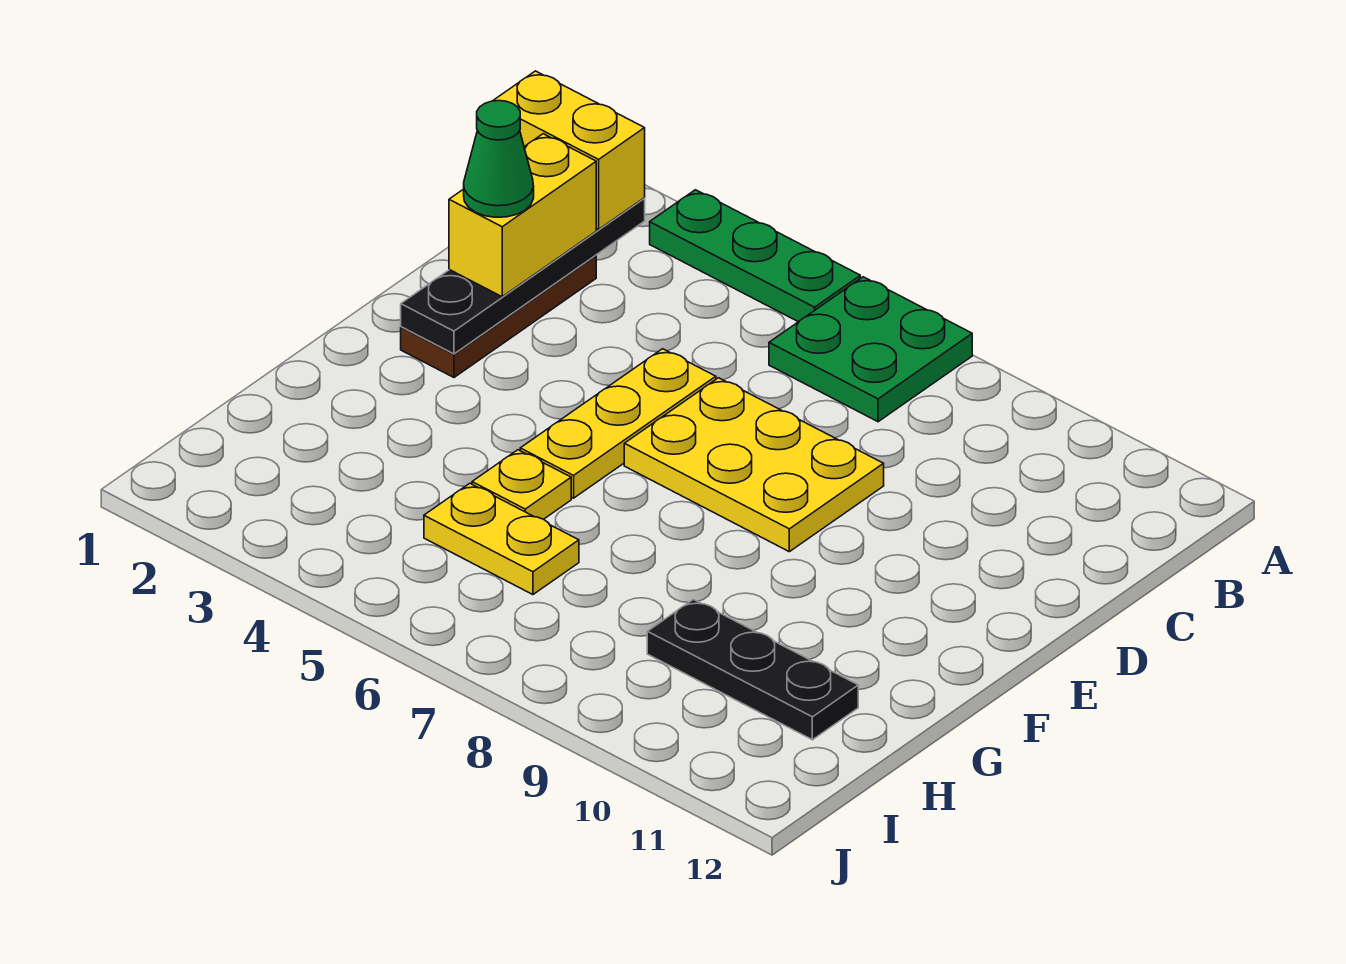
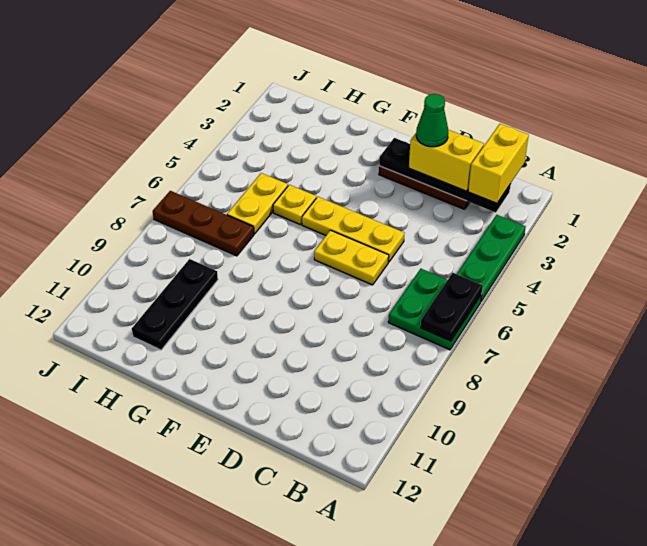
none -> black plate A6:A7 level 2
yellow plate D6:E8 level 1 -> yellow plate D6:E6 level 1
none -> brown plate H7:J7 level 1

